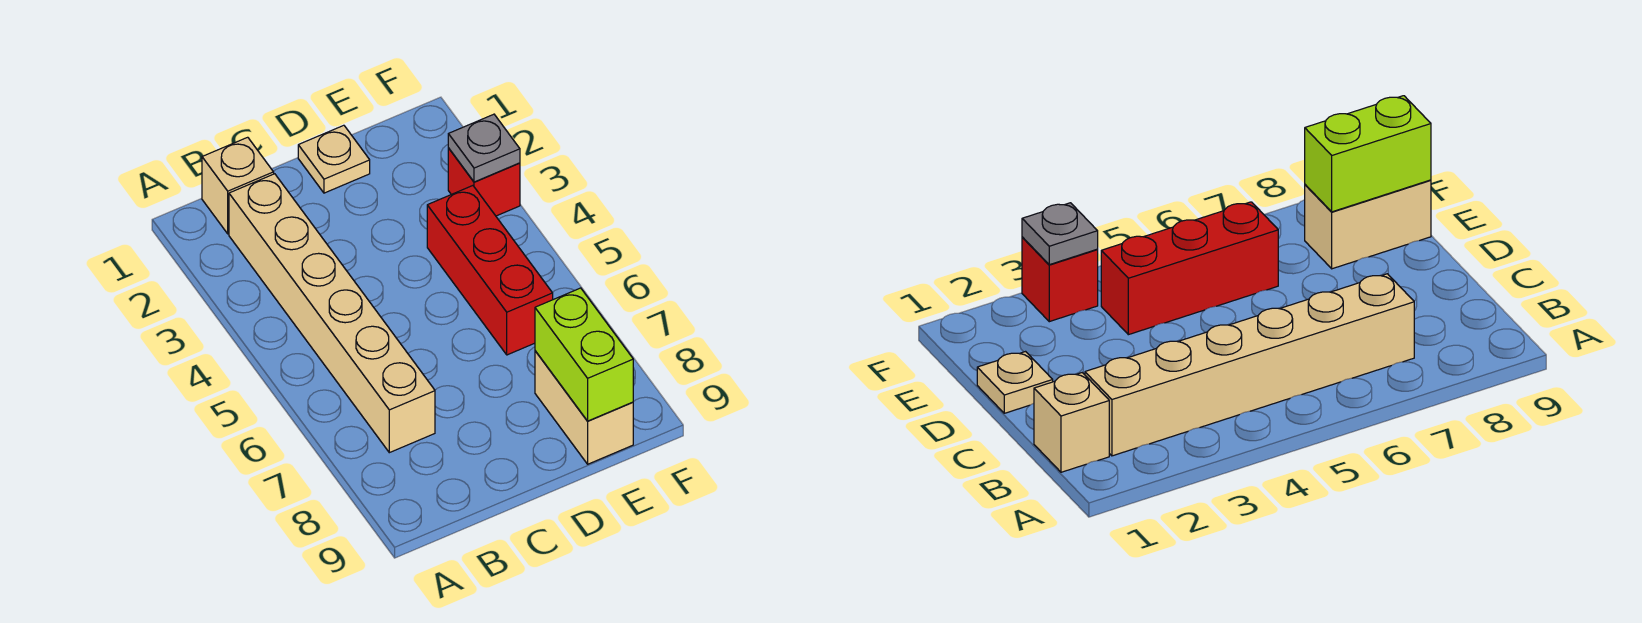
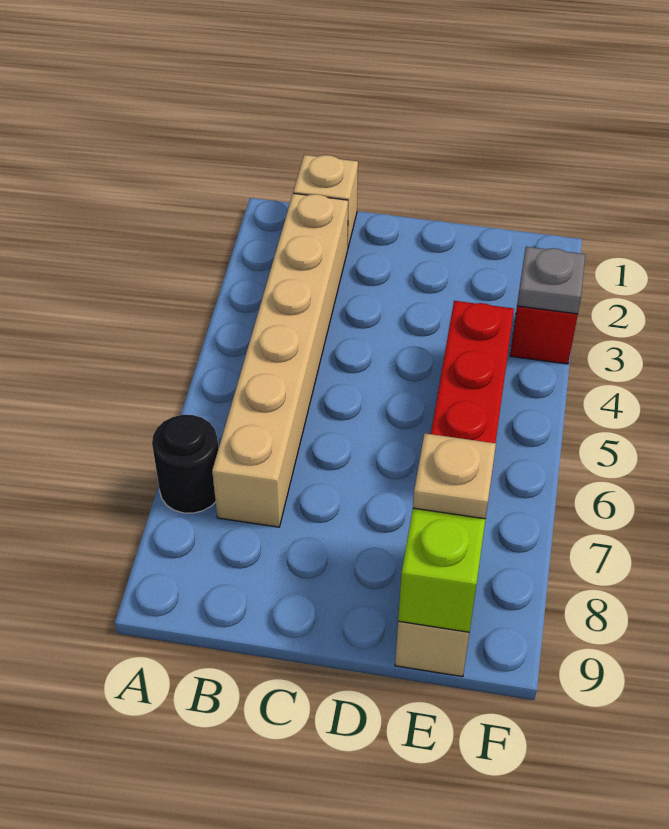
none -> black round brick A7 level 1
tan plate D1 level 1 -> tan plate E8 level 3

